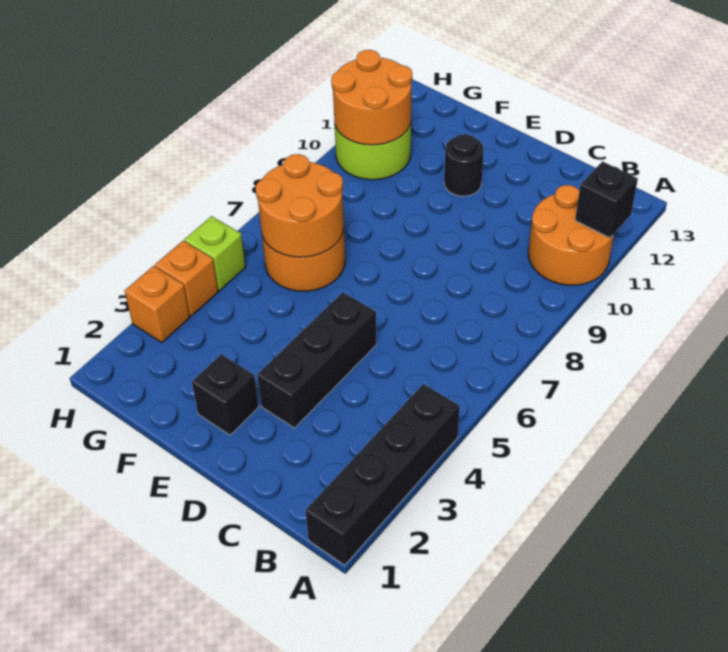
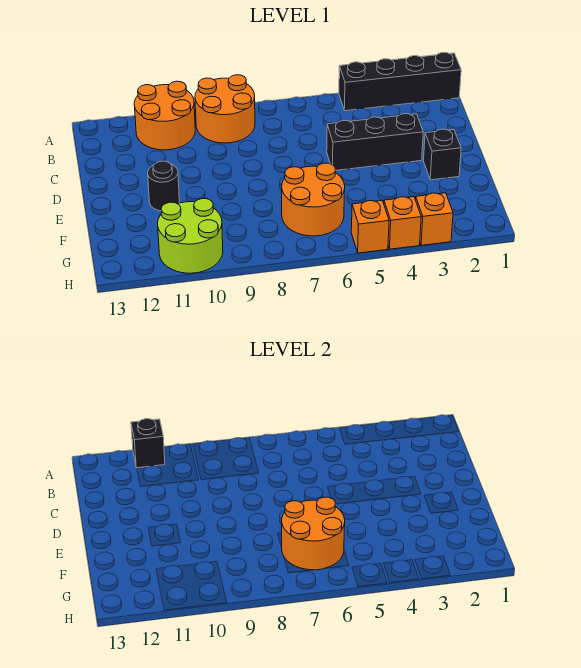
orange round brick G10:H11 level 2 -> orange round brick A8:B9 level 1
lime brick H5 level 1 -> orange brick H5 level 1

